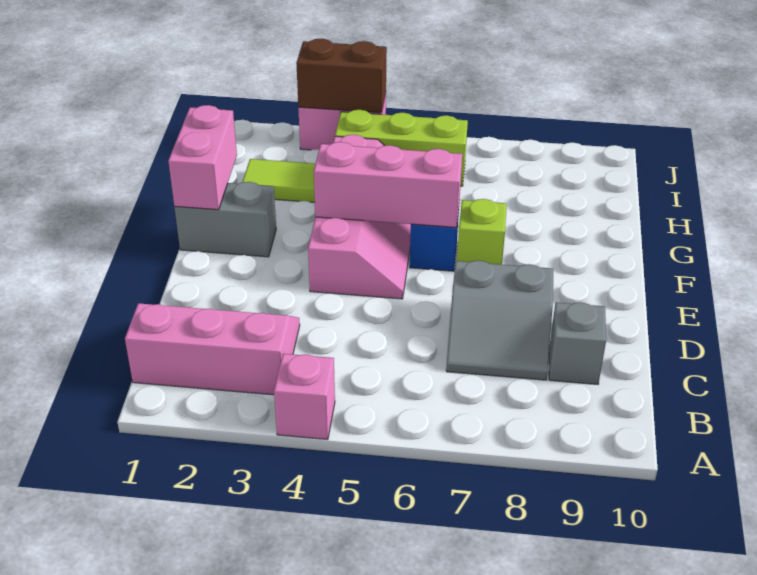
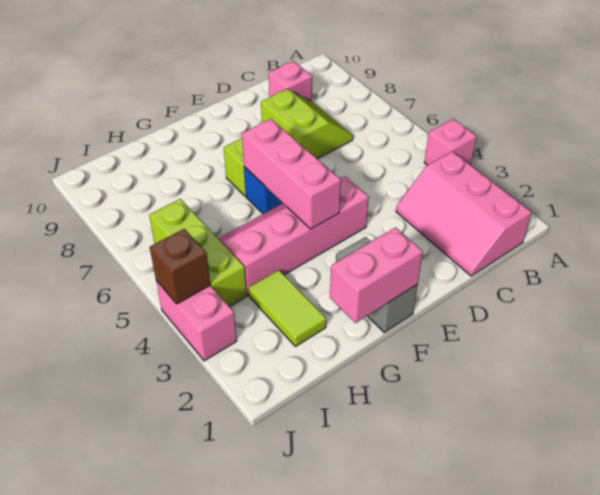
grey slope C7:D8 level 1 top D -> lime slope C7:D8 level 1 top D
grey brick C9 level 1 -> pink brick C9 level 1
brown brick J3:J4 level 2 -> brown brick J4 level 2

